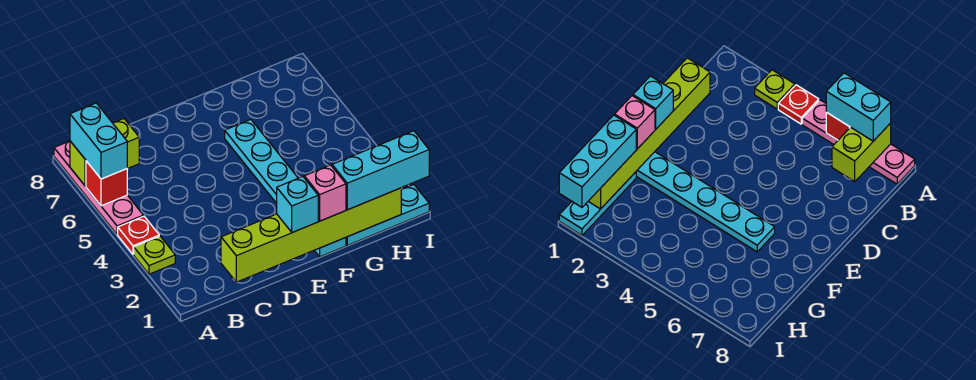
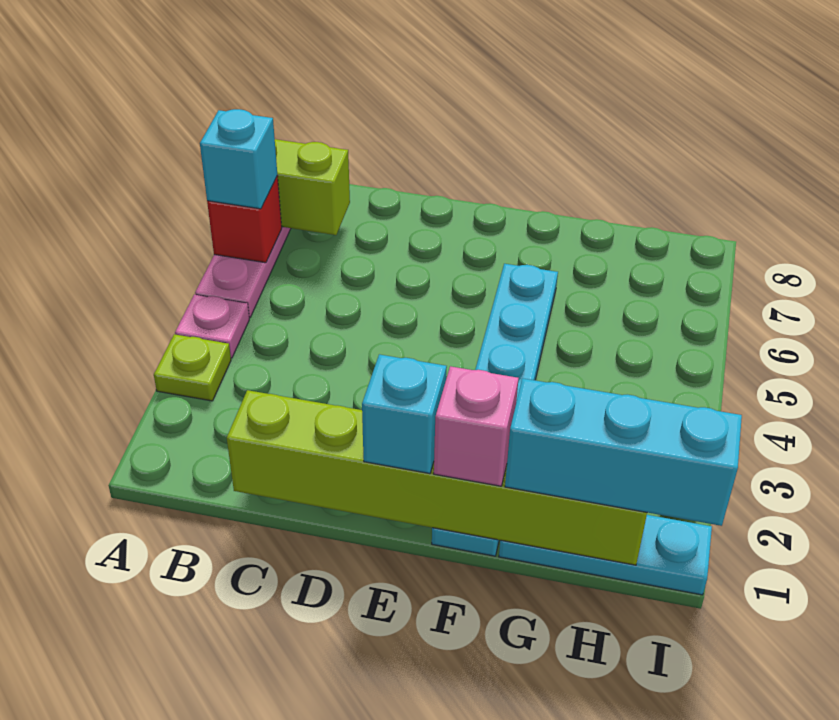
red plate A4 level 1 -> pink plate A4 level 1
cyan brick A6:A7 level 3 -> cyan brick A6 level 3

